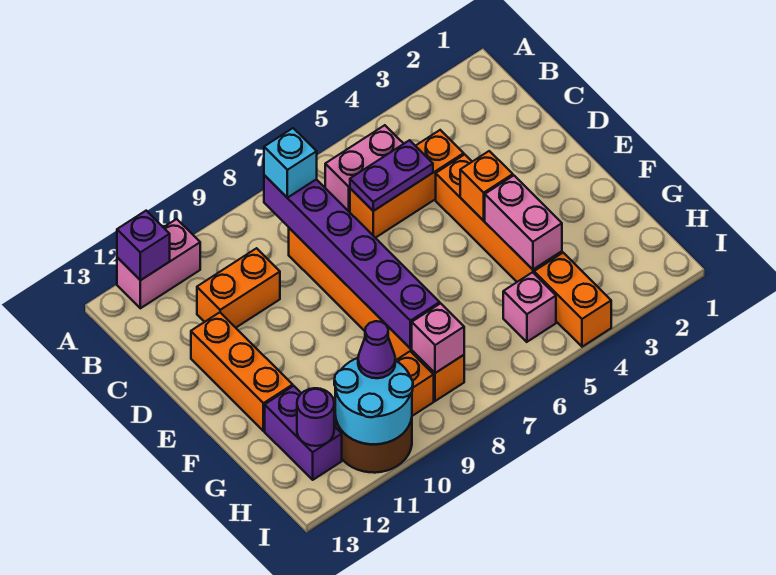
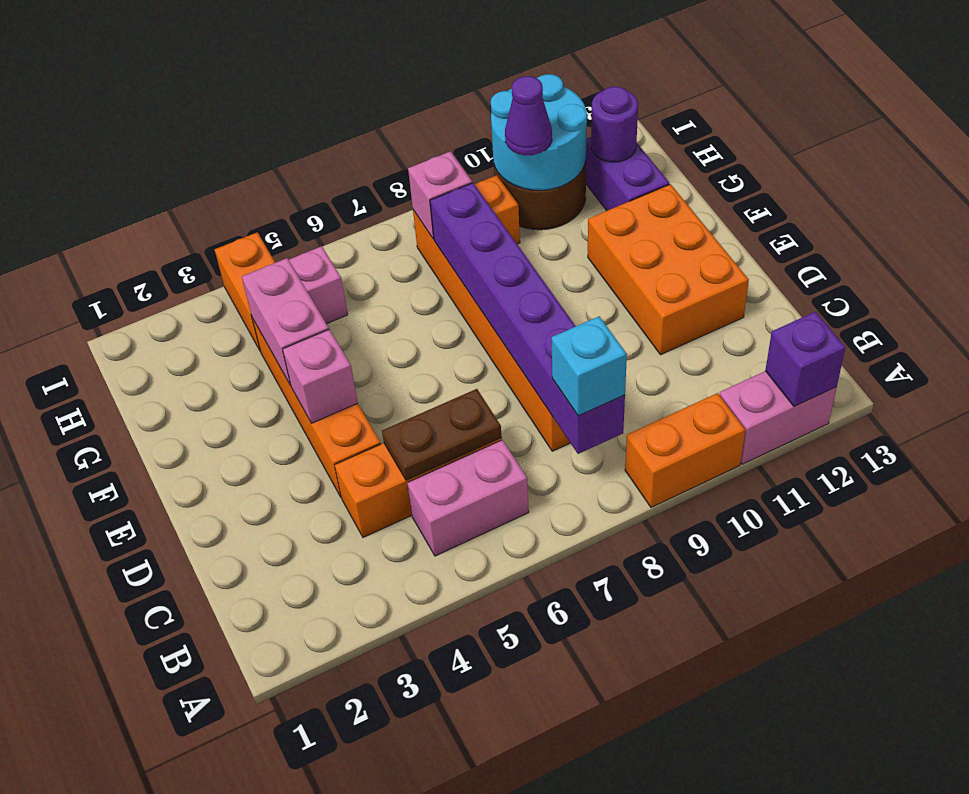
purple plate C5:C6 level 2 -> brown plate C5:C6 level 2
orange brick C10:C11 level 1 -> orange brick A9:A10 level 1
orange brick D12:F12 level 1 -> orange brick D11:F12 level 1
orange brick E4 level 2 -> pink brick E4 level 2

